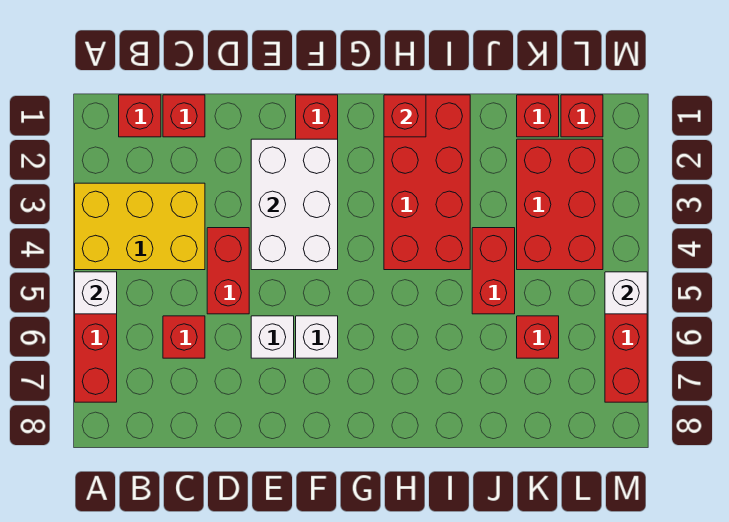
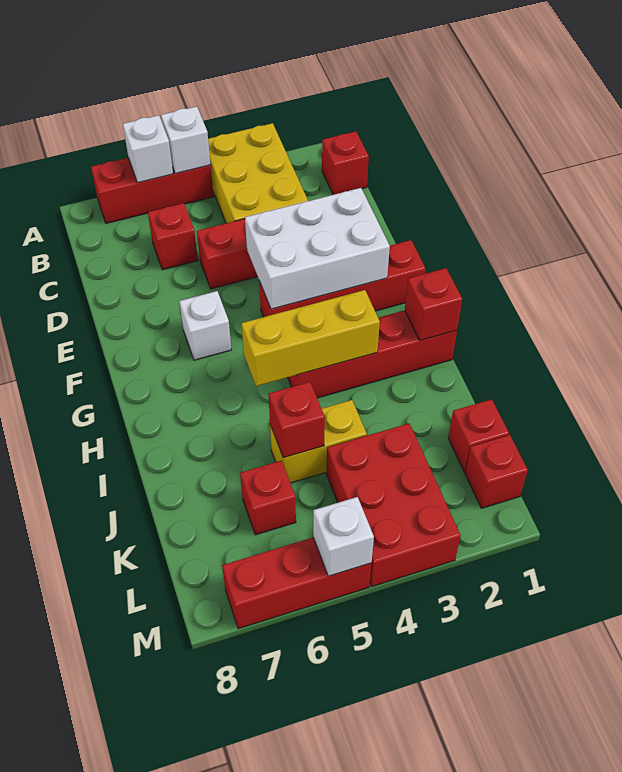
red brick C1 level 1 -> red brick J5 level 2
white brick E6 level 1 -> white brick A6 level 2
red brick H1:I4 level 1 -> red brick H1:H4 level 1
none -> yellow brick H3:H5 level 2
red brick J4:J5 level 1 -> yellow brick J4:J5 level 1
red brick K2:L4 level 1 -> red brick K3:M4 level 1

